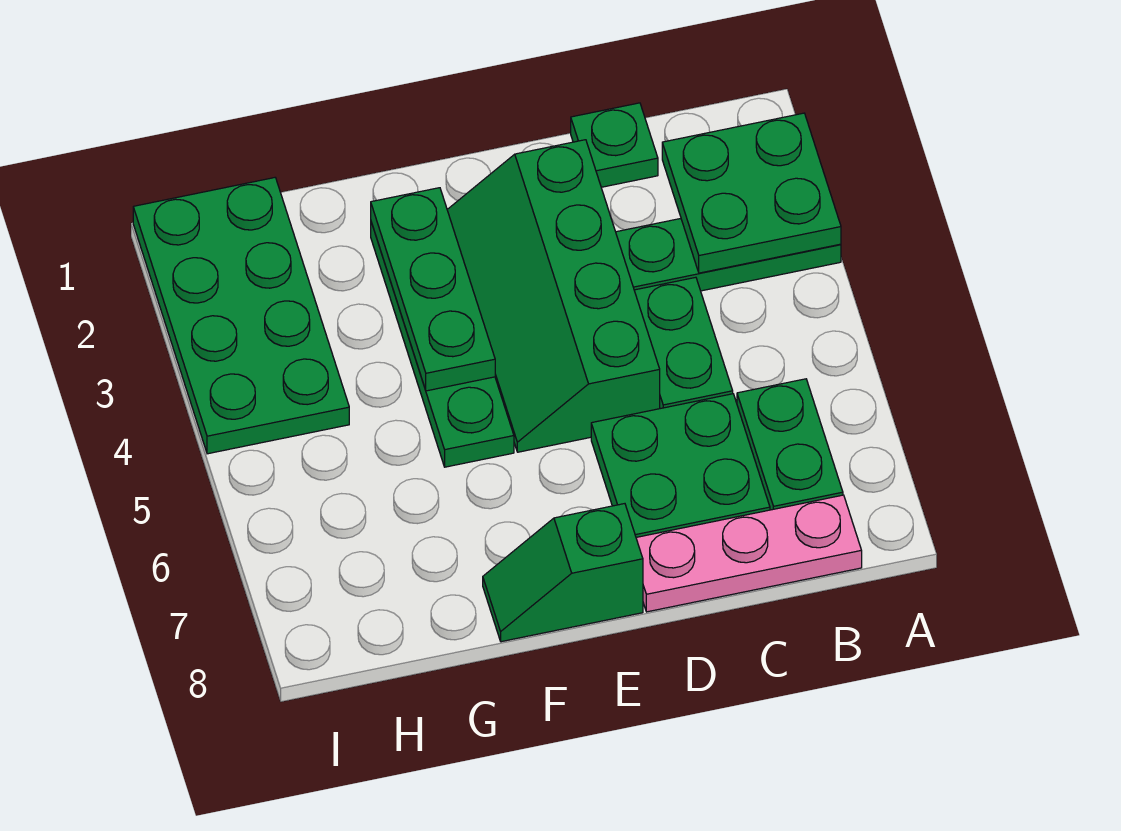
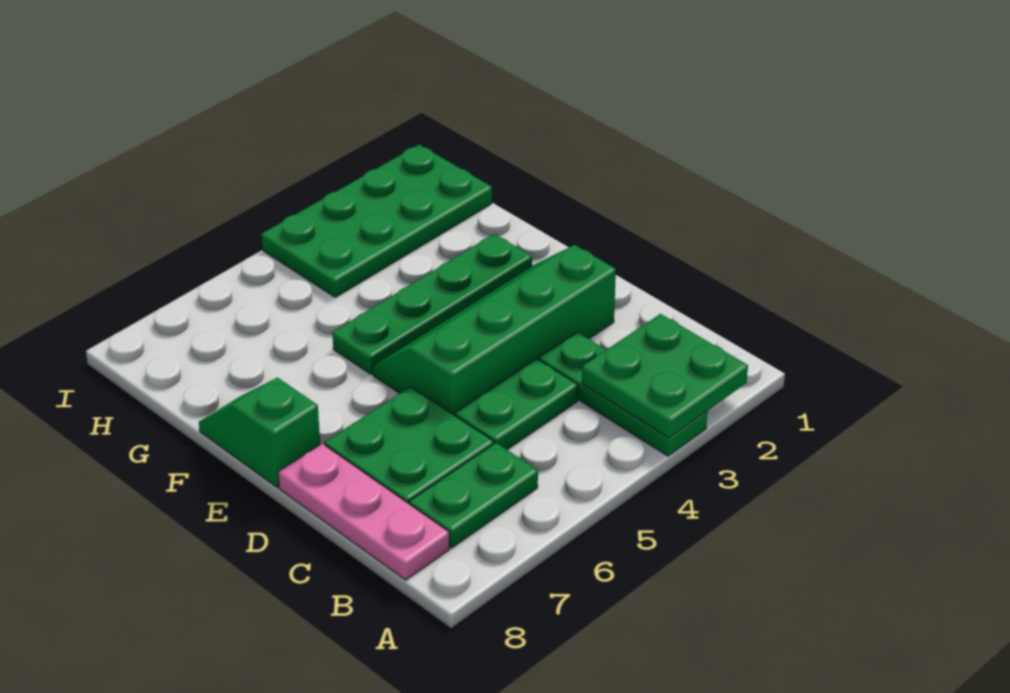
green plate C1 level 1 -> none
green plate F2:F4 level 2 -> none

